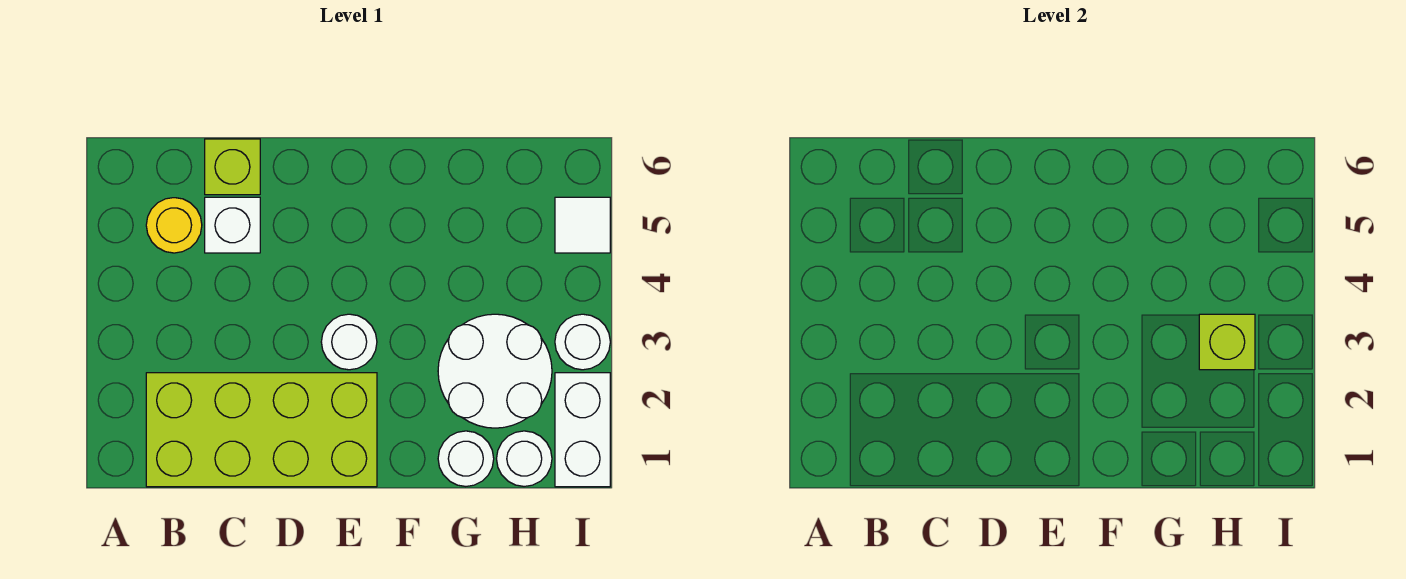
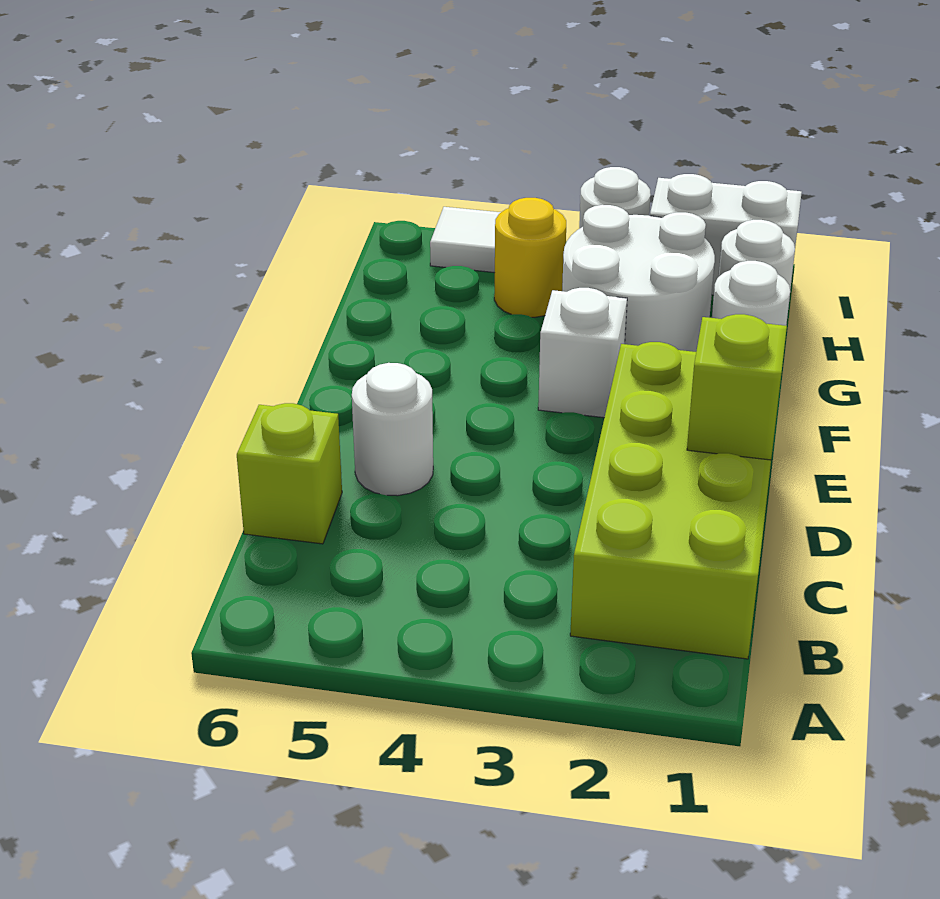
yellow round brick B5 level 1 -> yellow round brick H4 level 1
white brick C5 level 1 -> white brick F3 level 1
white round brick E3 level 1 -> white round brick D5 level 1
lime brick H3 level 2 -> lime brick D1 level 2

